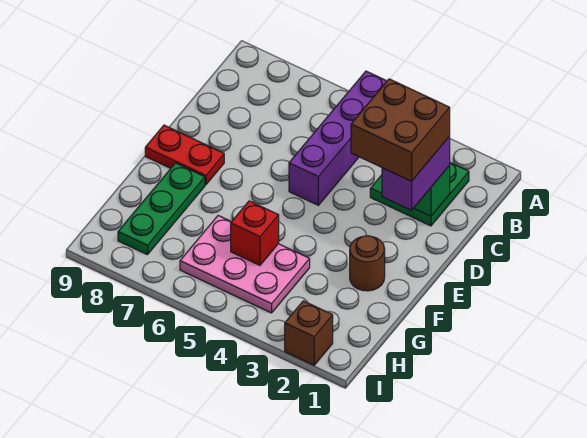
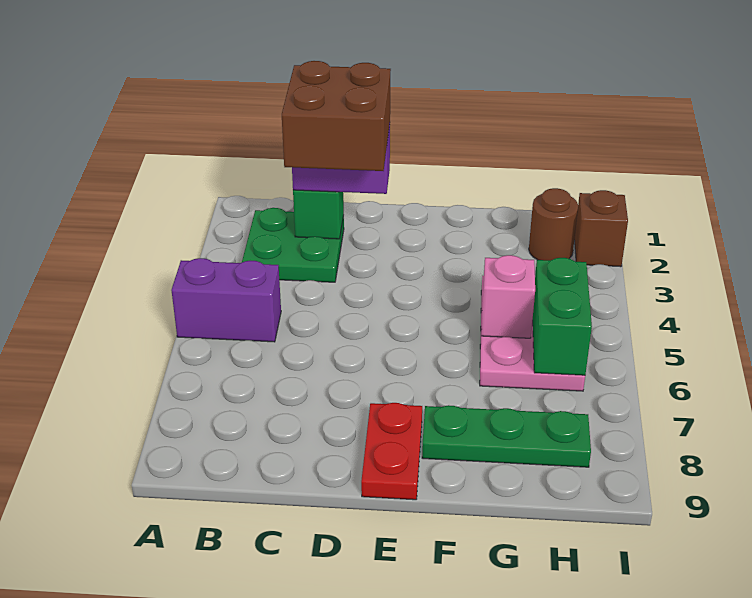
purple brick A5:D5 level 1 -> purple brick A5:B5 level 1
brown round brick F2 level 1 -> brown round brick H2 level 1
red brick G5 level 2 -> pink brick G5 level 2
none -> green brick H5:H6 level 2

